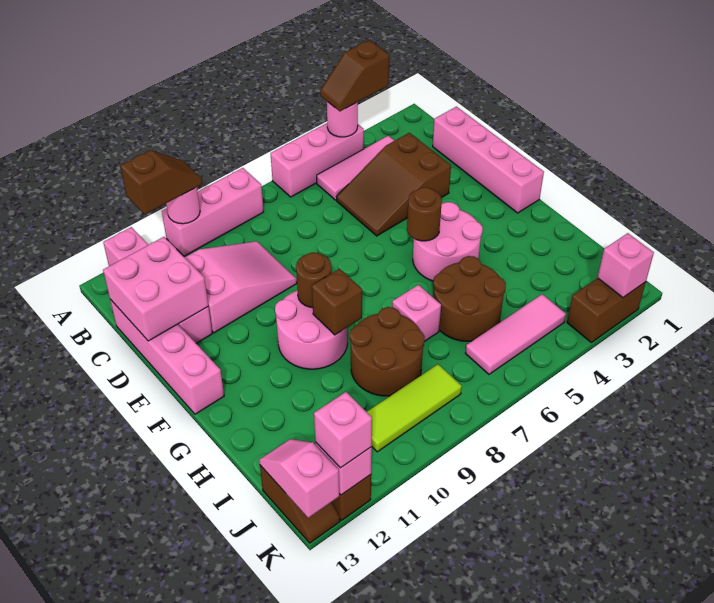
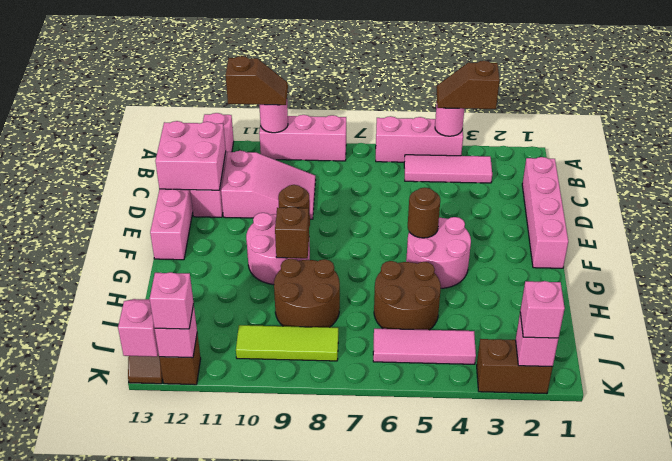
brown slope C3:D5 level 1 top 3 -> none
pink brick H7 level 1 -> pink brick K2 level 3

